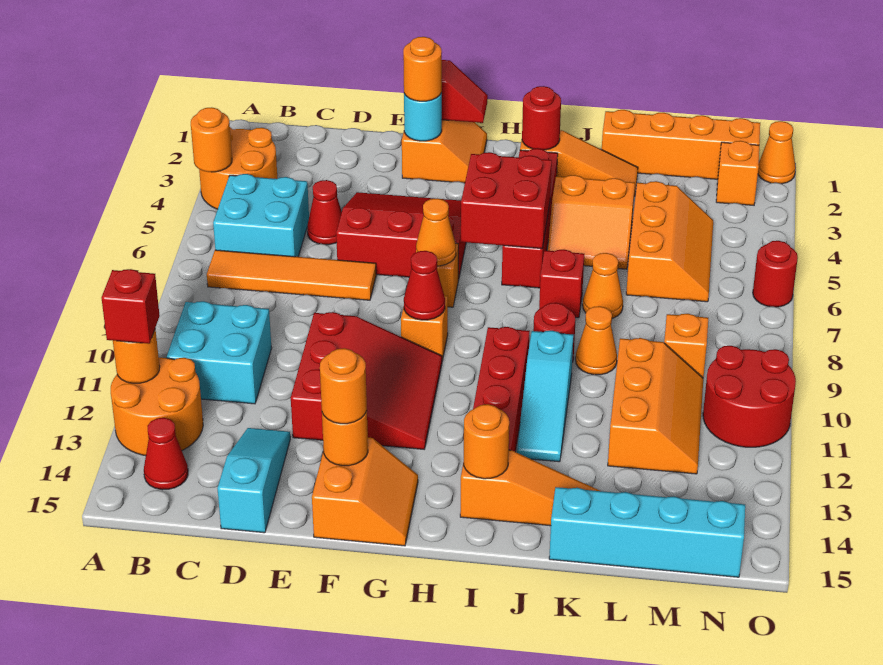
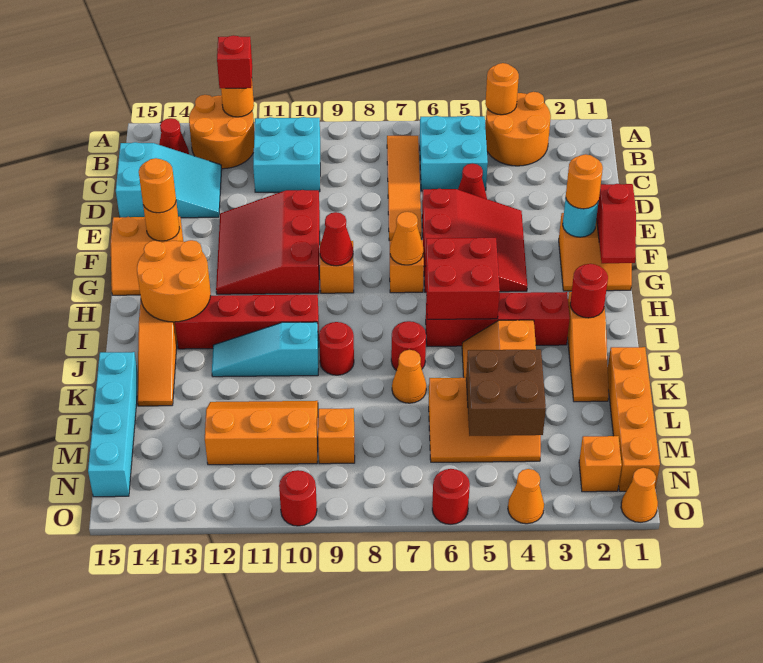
cyan slope D13:D15 level 1 top 15 -> cyan slope C13:D15 level 1 top 15
red slope E10:G12 level 1 top E -> red slope E10:G12 level 1 top 10
orange round brick I14 level 2 -> orange round brick H13:I14 level 2
red brick J7 level 1 -> red round brick J7 level 1
orange cone K9 level 1 -> orange cone O4 level 1
none -> brown brick L4:M5 level 2
orange slope L10:M12 level 1 top L -> orange slope L10:M12 level 1 top M
red round brick N10:O11 level 1 -> red round brick O10 level 1

